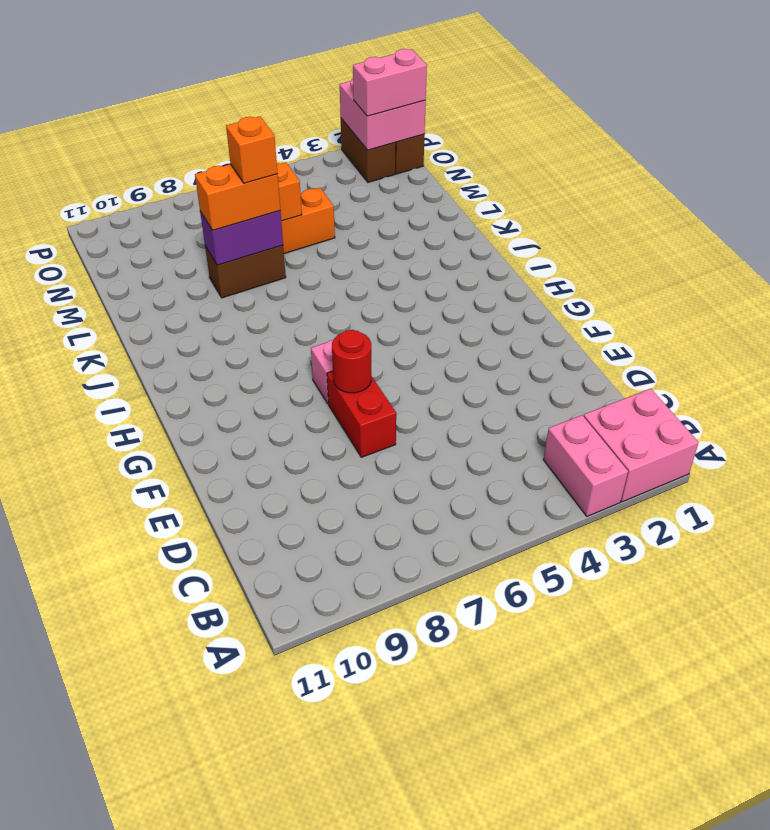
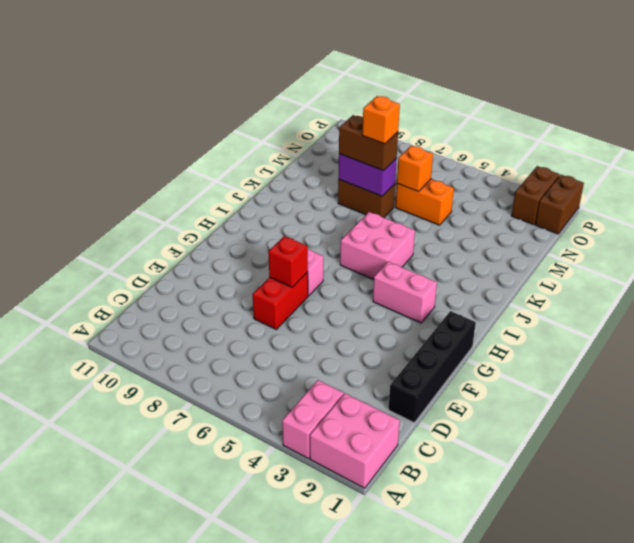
none -> black brick D1:G1 level 1
red round brick F7 level 2 -> red brick F7 level 2
orange brick L7:L8 level 3 -> brown brick L7:L8 level 3
pink brick O1:P2 level 2 -> pink brick I5:J6 level 1
pink brick O1:O2 level 3 -> pink brick H3:H4 level 1

